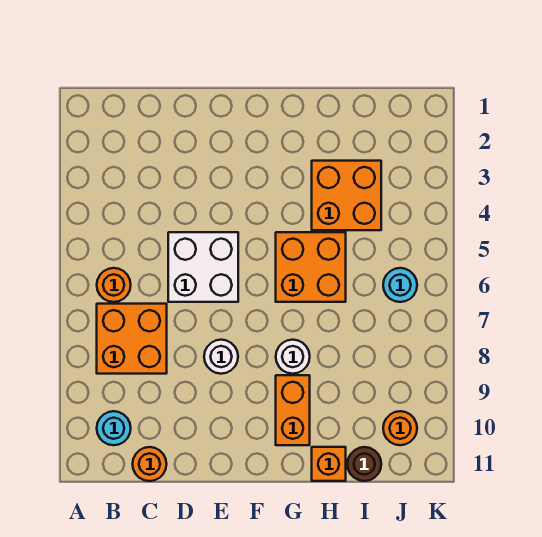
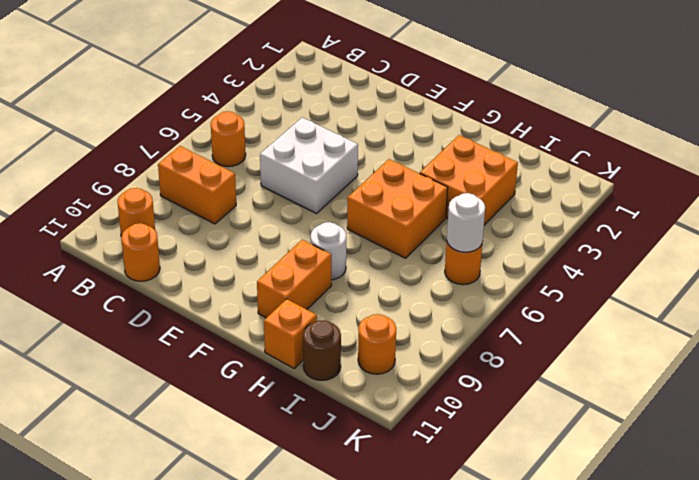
orange brick B7:C8 level 1 -> orange brick B8:C8 level 1
cyan round brick B10 level 1 -> orange round brick B10 level 1
white round brick E8 level 1 -> white round brick J6 level 2
cyan round brick J6 level 1 -> orange round brick J6 level 1

